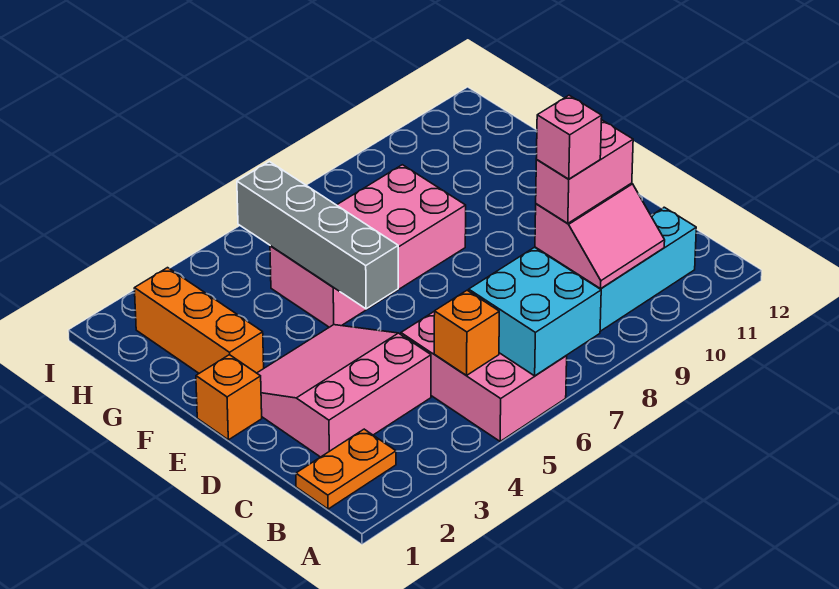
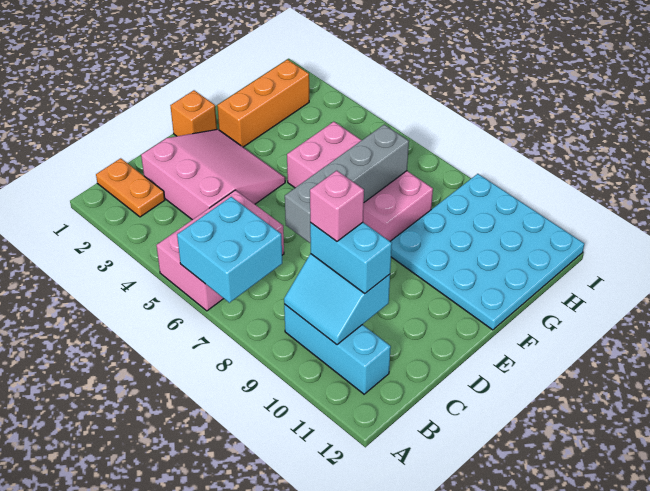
orange brick B5 level 2 -> none
pink slope B9:C10 level 2 top C -> cyan slope B9:C10 level 2 top C
pink brick C9:C10 level 3 -> cyan brick C9:C10 level 3
grey brick E5:H5 level 2 -> grey brick D7:G7 level 2
none -> cyan plate F9:I12 level 1

